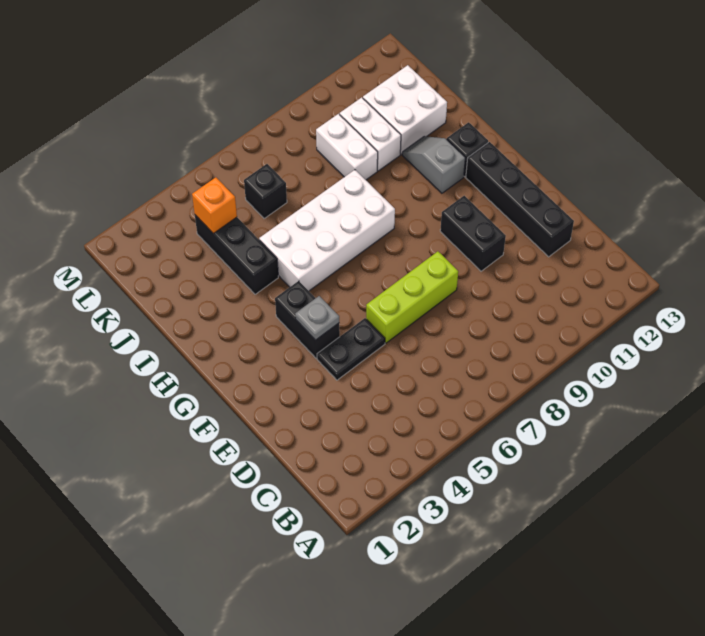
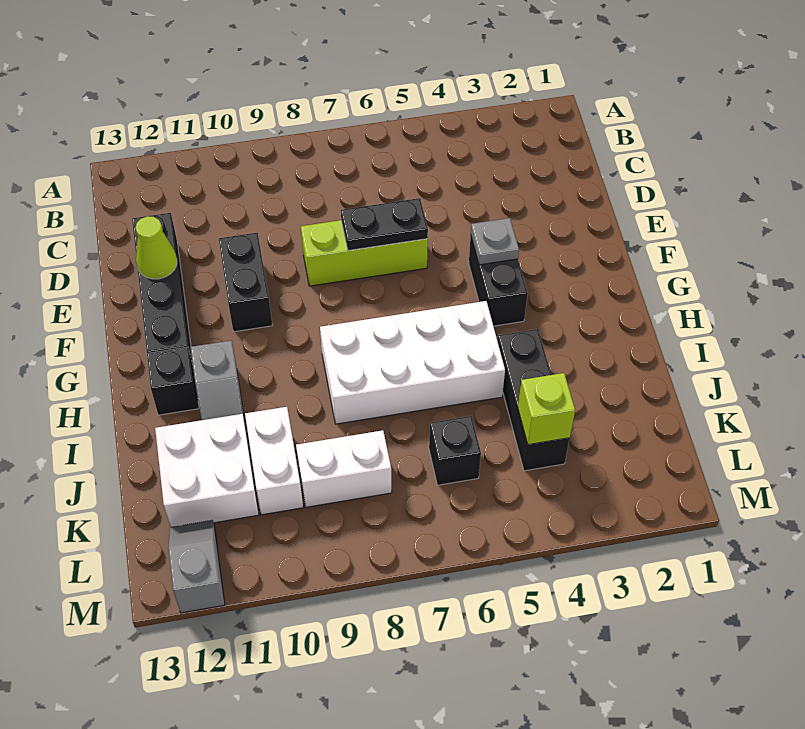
black plate E4:E5 level 1 -> black plate E6:E7 level 2
none -> lime cone E12 level 2
white brick J9:K9 level 1 -> white brick K8:K9 level 1
orange brick K4 level 2 -> lime brick K4 level 2
none -> grey slope L12:M12 level 1 top M

